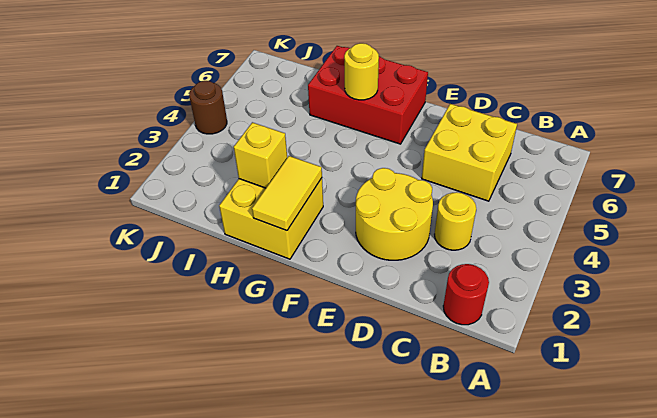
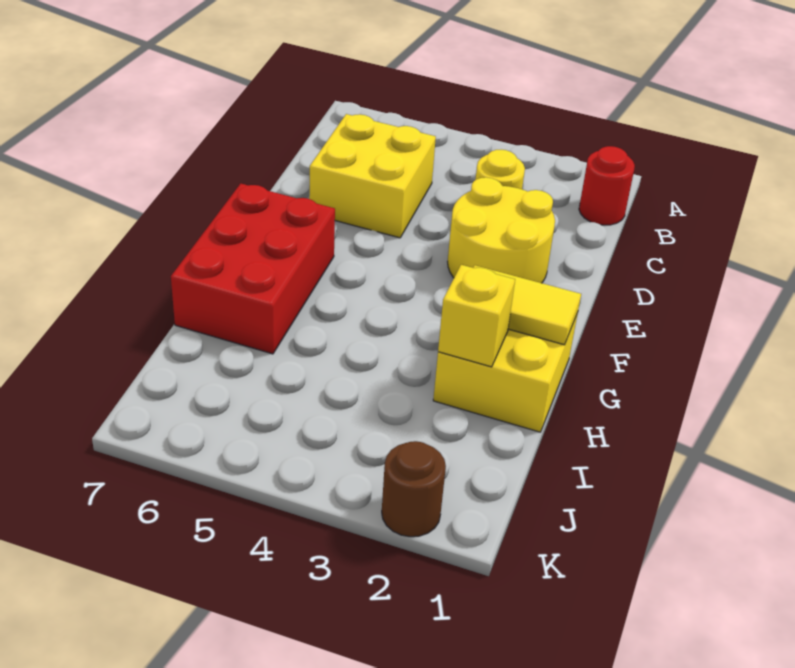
yellow round brick G6 level 2 -> none
brown round brick K4 level 1 -> brown round brick K2 level 1

